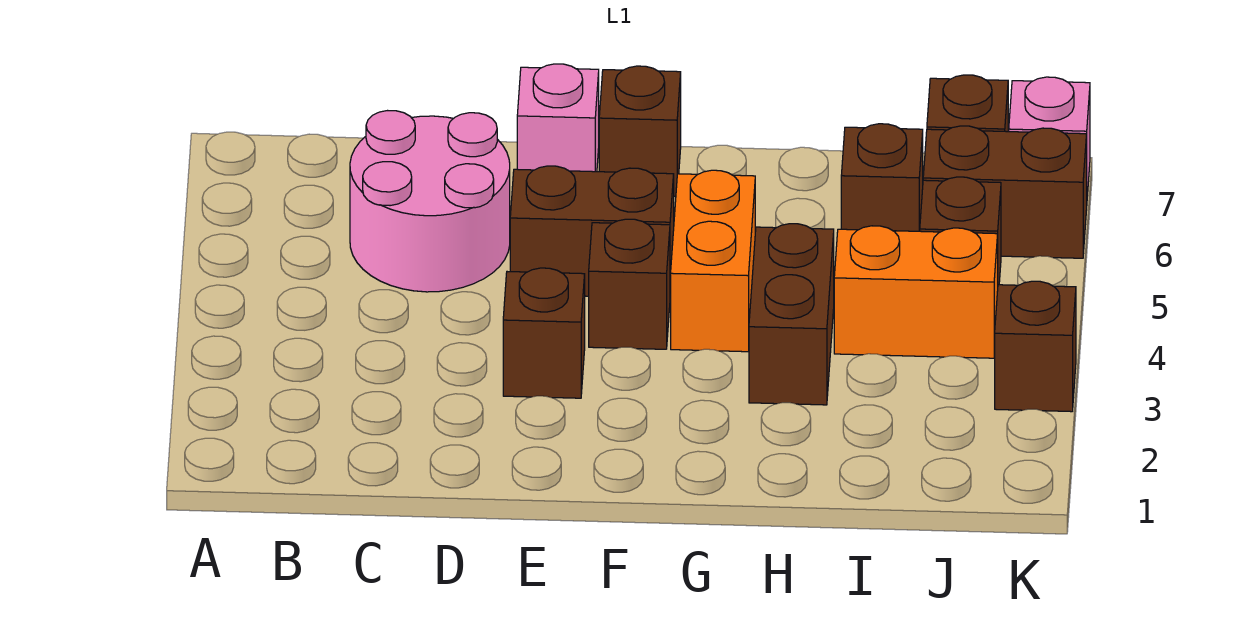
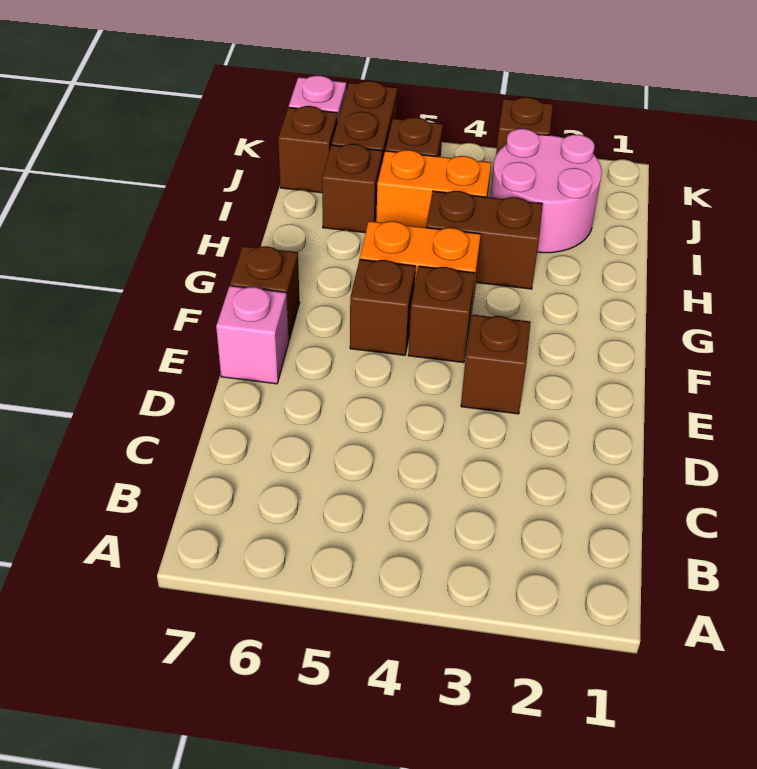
pink round brick C5:D6 level 1 -> pink round brick I2:J3 level 1
brown brick E5:F5 level 1 -> brown brick F5 level 1
orange brick I4:J4 level 1 -> orange brick I4:I5 level 1

